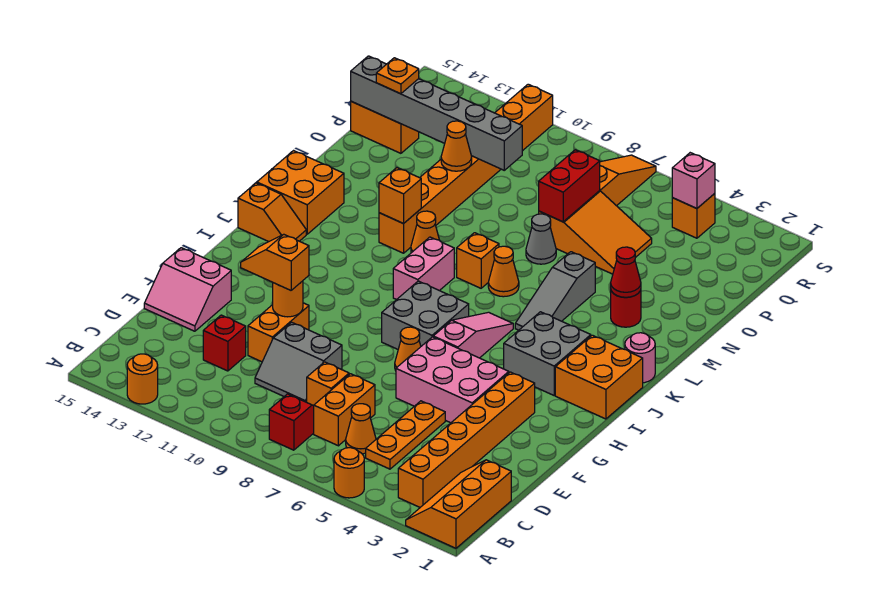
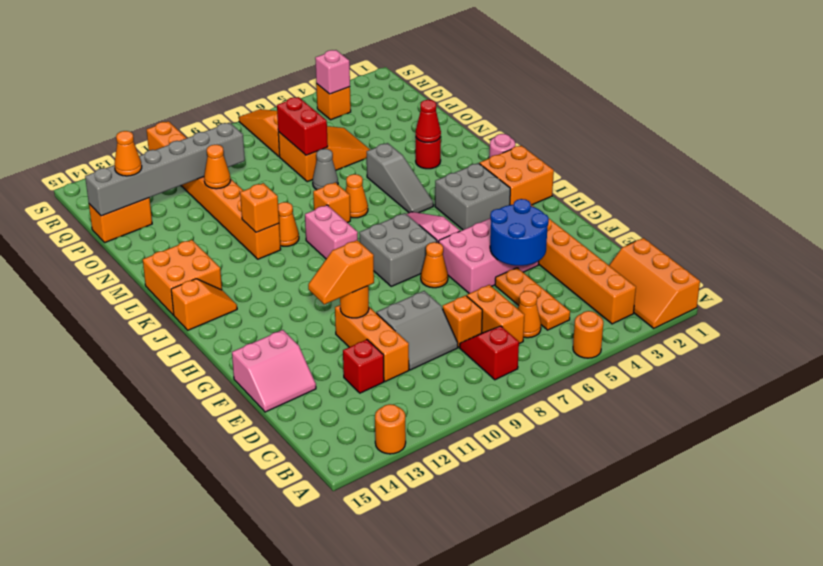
none -> blue round brick E4:F5 level 2
orange brick E11:F11 level 1 -> orange brick D11:F11 level 1
orange plate P14 level 3 -> orange cone P14 level 3

